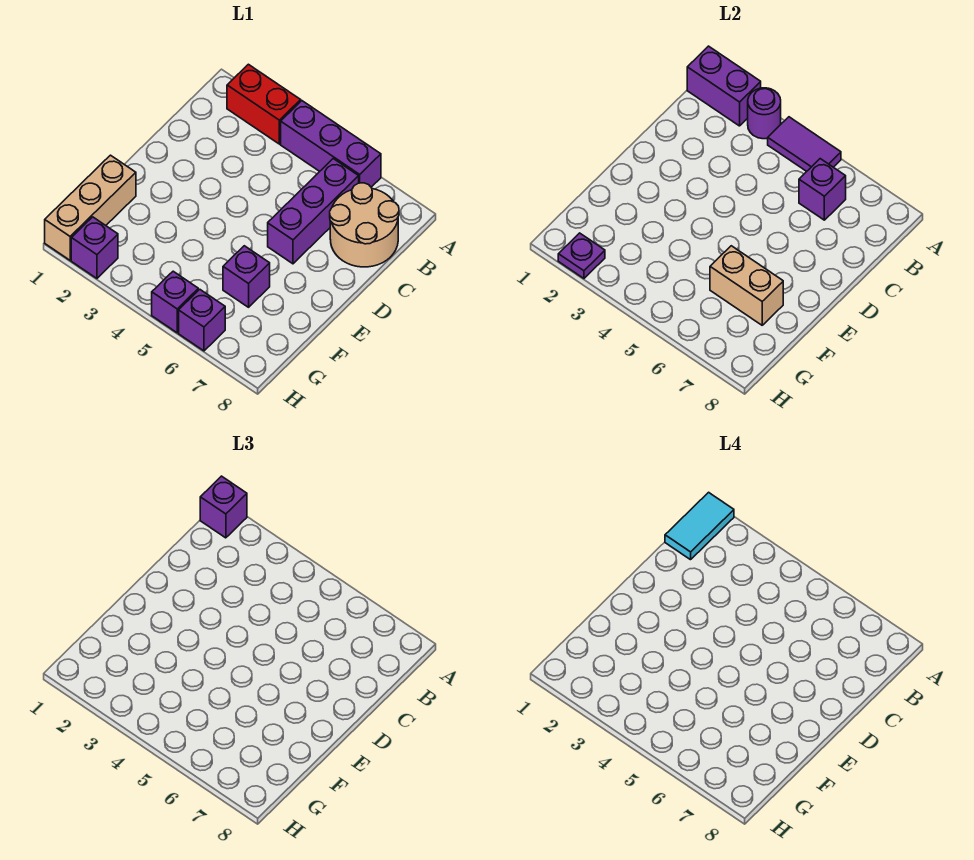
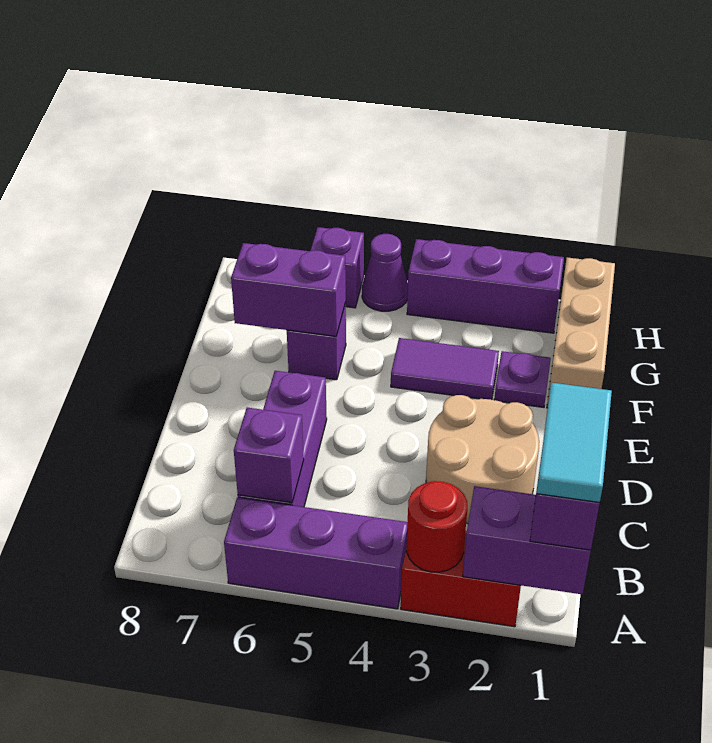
purple round brick A3 level 2 -> red round brick A3 level 2
purple tile A4:A5 level 2 -> purple tile F3:F4 level 1
tan round brick B7:C8 level 1 -> tan round brick C2:D3 level 1
tan brick F6:F7 level 2 -> purple brick F6:F7 level 2
purple brick H2 level 1 -> purple brick H2:H4 level 1
purple plate H2 level 2 -> purple plate F2 level 1
purple brick H5 level 1 -> purple cone H5 level 1

